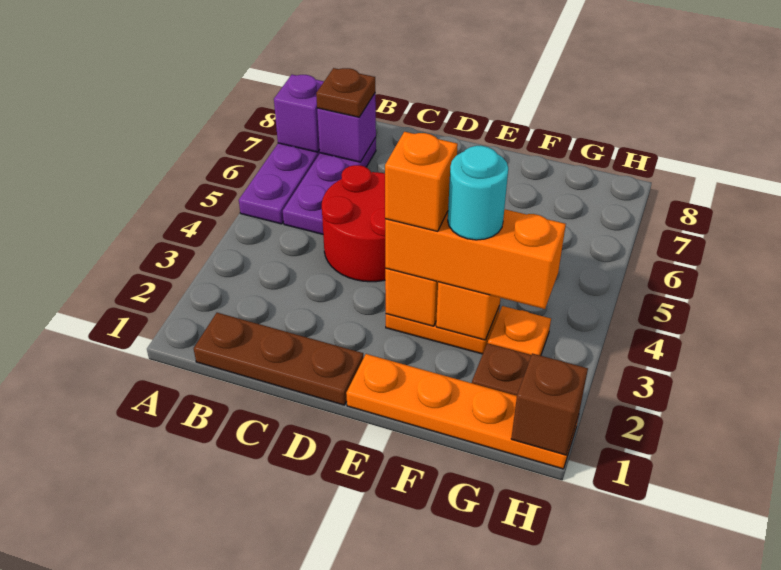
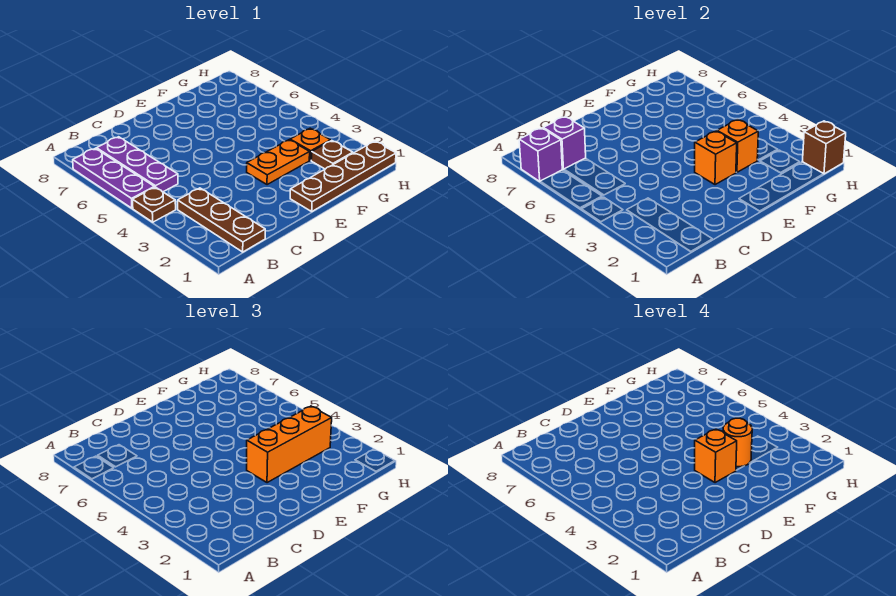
brown plate B1:D1 level 1 -> brown plate B1:B3 level 1
brown plate B7 level 3 -> brown plate A4 level 1
red round brick C4:D5 level 1 -> none
orange plate E1:H1 level 1 -> brown plate E1:H1 level 1
cyan round brick F3 level 4 -> orange round brick F3 level 4

